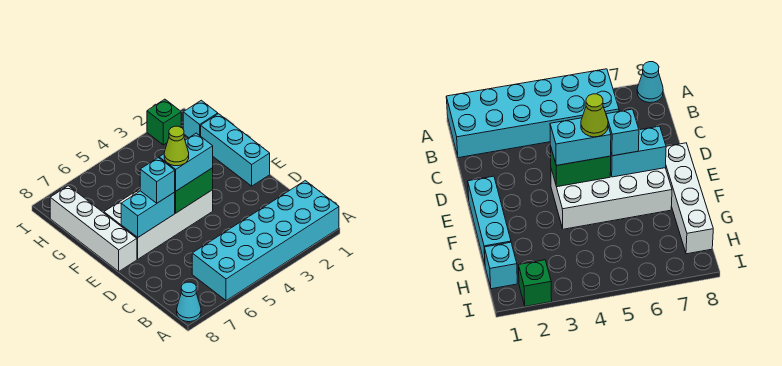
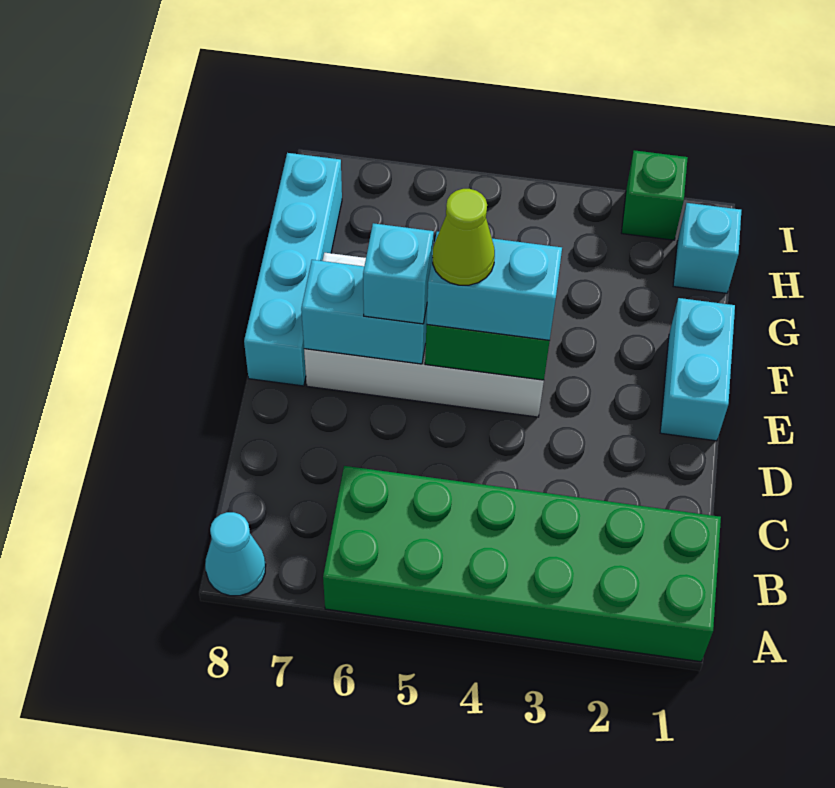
cyan brick A1:B6 level 1 -> green brick A1:B6 level 1
cyan brick E1:G1 level 1 -> cyan brick E1:F1 level 1
white brick E8:H8 level 1 -> cyan brick E8:H8 level 1

